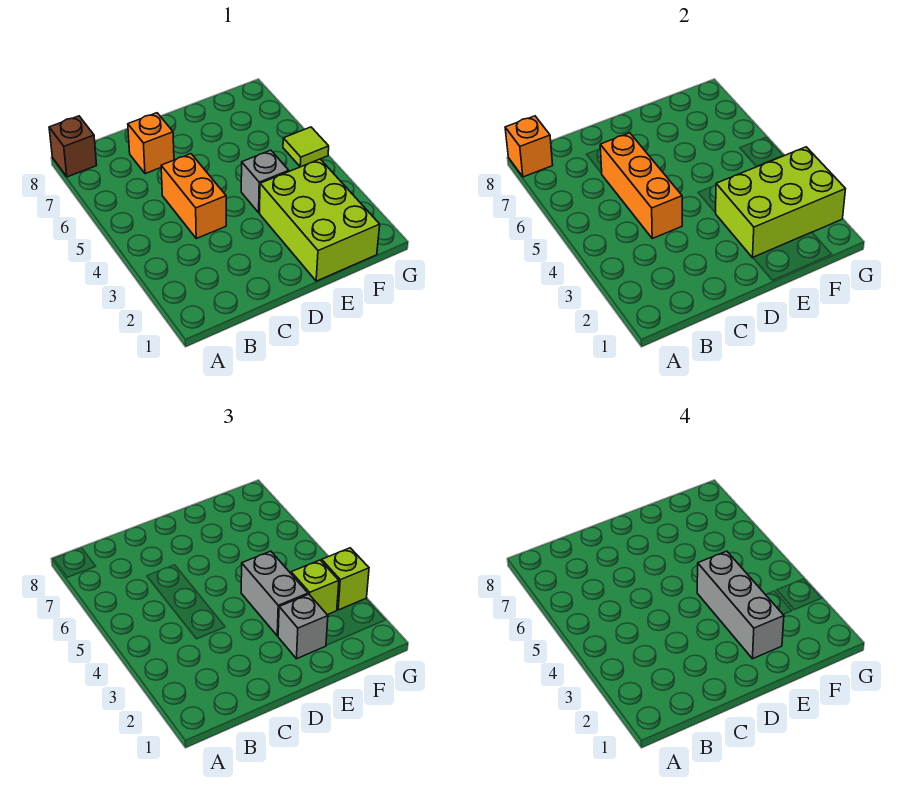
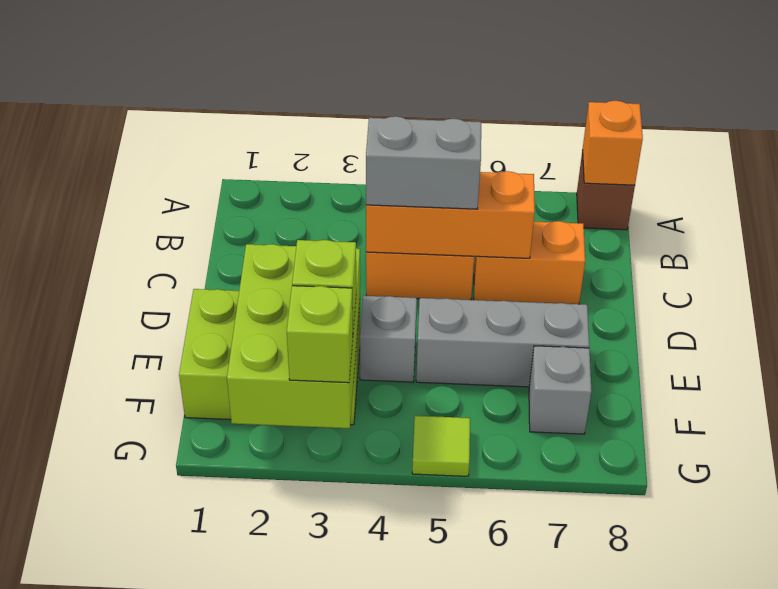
orange brick C7 level 1 -> orange brick C6:C7 level 1
grey brick E2 level 3 -> grey brick F7 level 1
grey brick E2:E4 level 4 -> grey brick E5:E7 level 1
grey brick E3:E4 level 3 -> grey brick C4:C5 level 3

